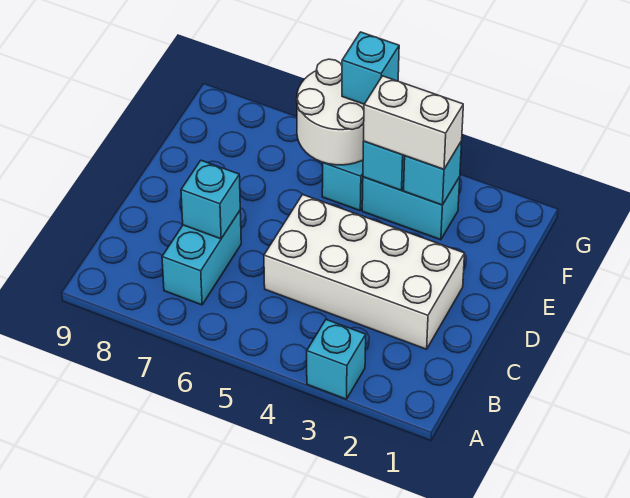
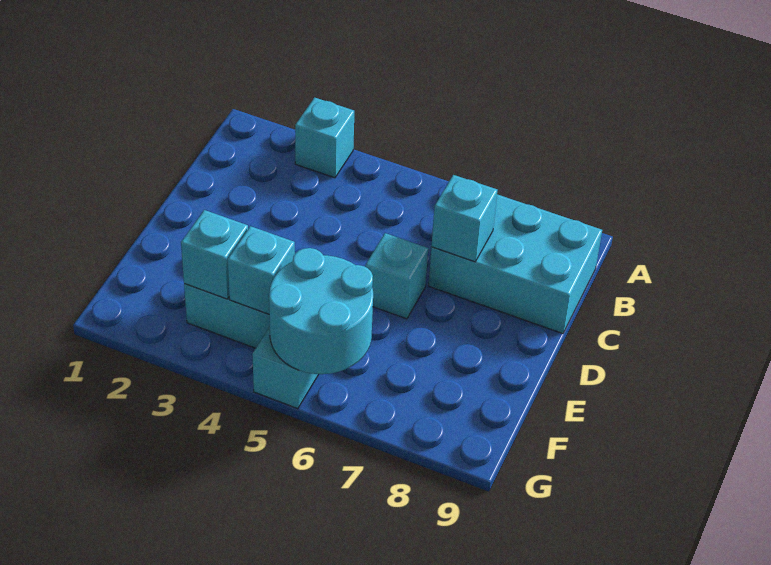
cyan brick B7:C7 level 1 -> cyan brick B7:C9 level 1
white brick C2:D5 level 1 -> none
white brick F3:F4 level 3 -> none
white round brick F5:G6 level 2 -> cyan round brick F5:G6 level 2
cyan brick G5 level 3 -> cyan brick D6 level 1

